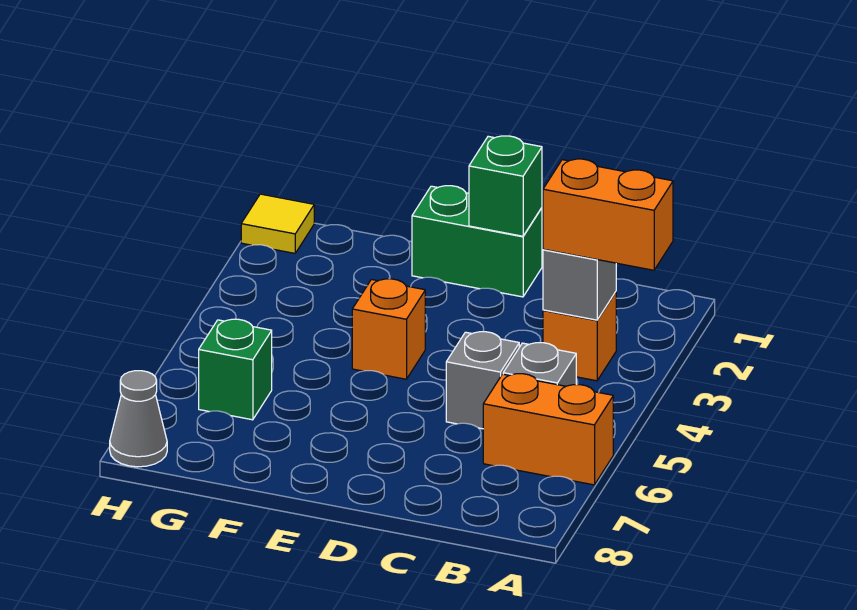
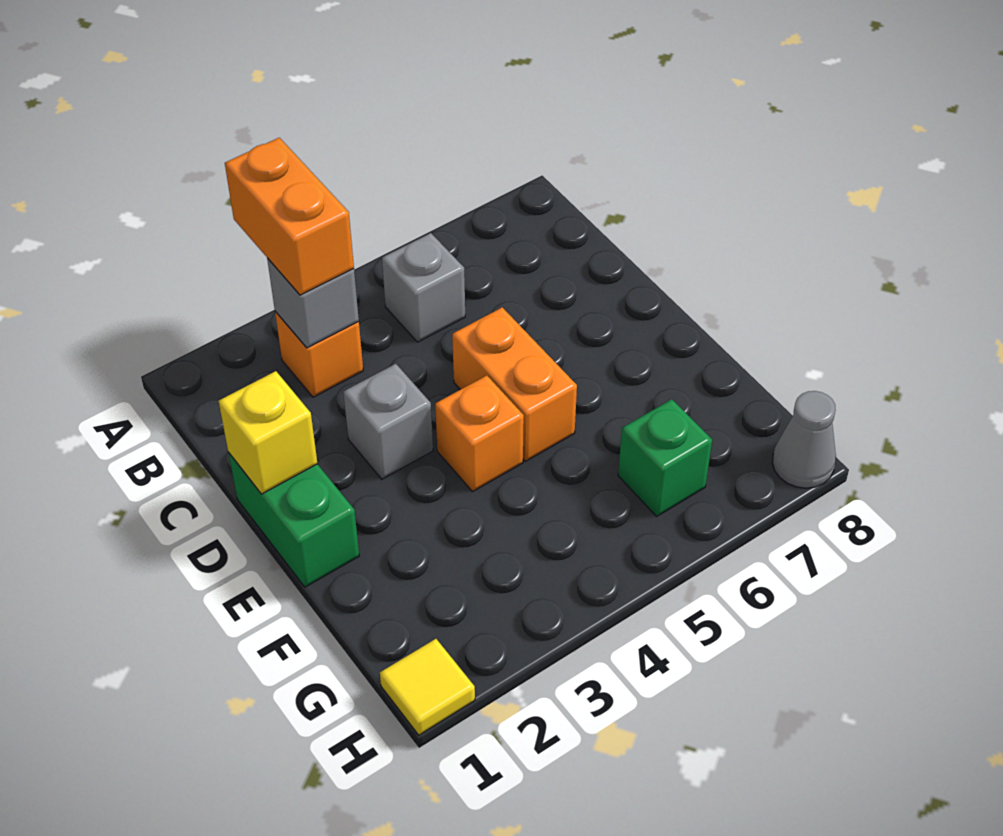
orange brick A6:B6 level 1 -> orange brick D5:E5 level 1
grey brick C5 level 1 -> grey brick D3 level 1
green brick D1 level 2 -> yellow brick D1 level 2

